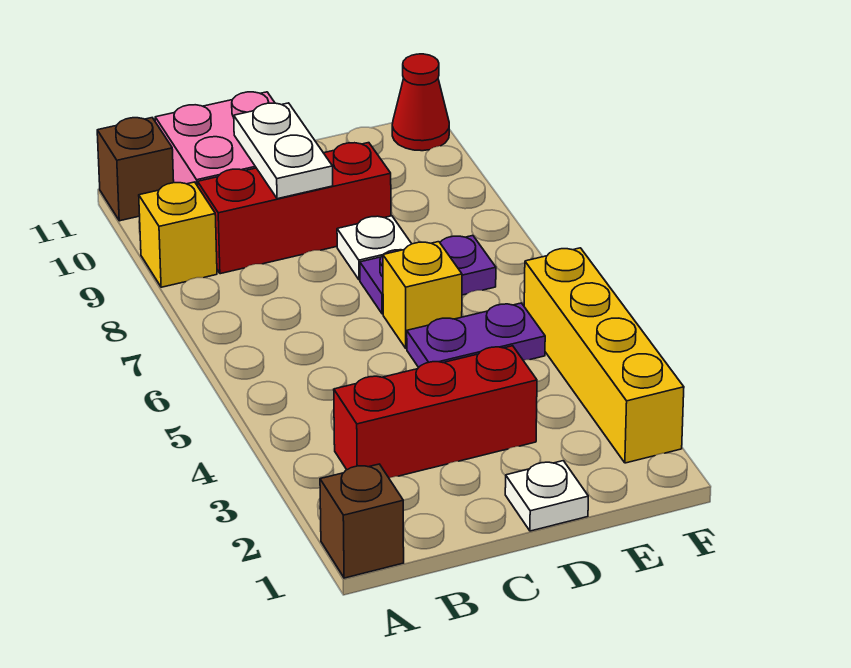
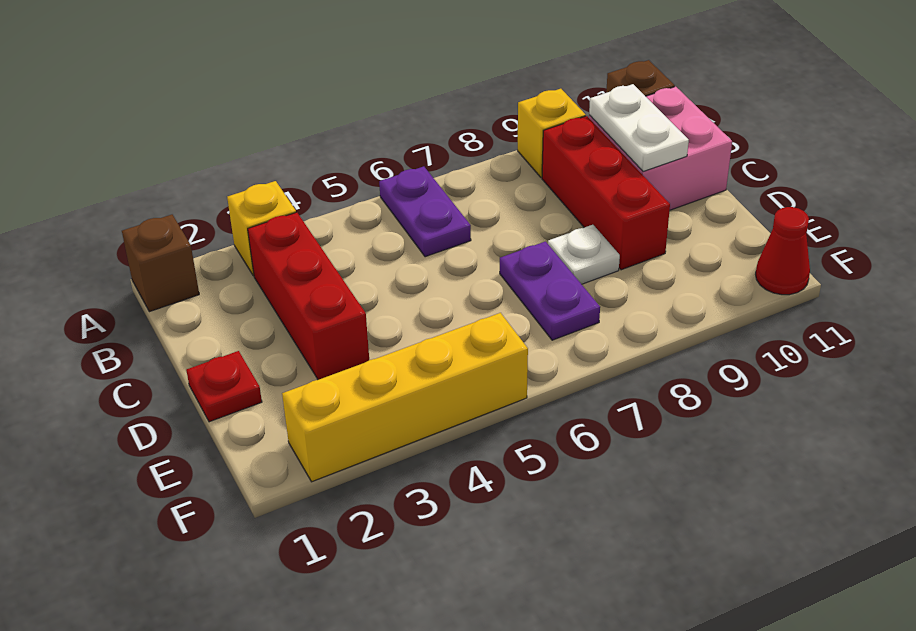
white plate C9:C10 level 2 -> white plate B10:C10 level 2
white plate D1 level 1 -> red plate D1 level 1
purple plate D5:E5 level 1 -> purple plate A6:B6 level 1
yellow brick D6 level 1 -> yellow brick A3 level 1

